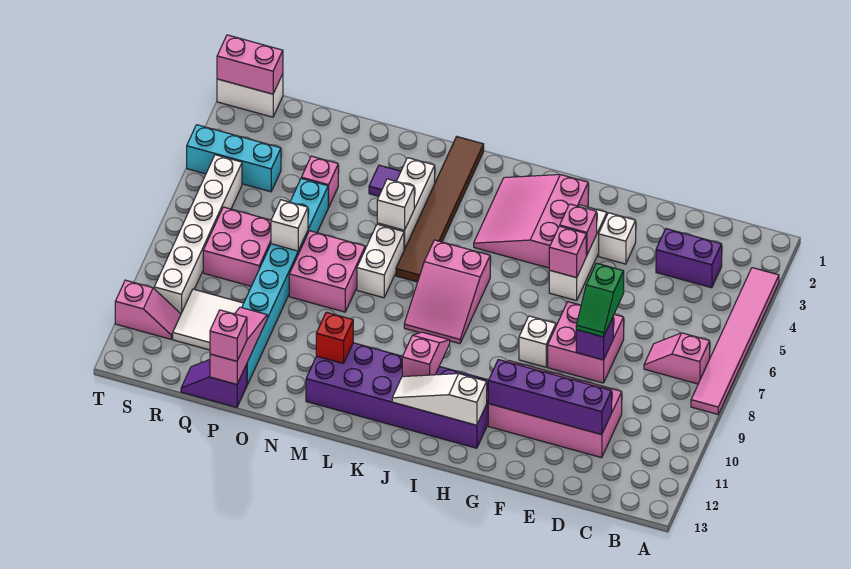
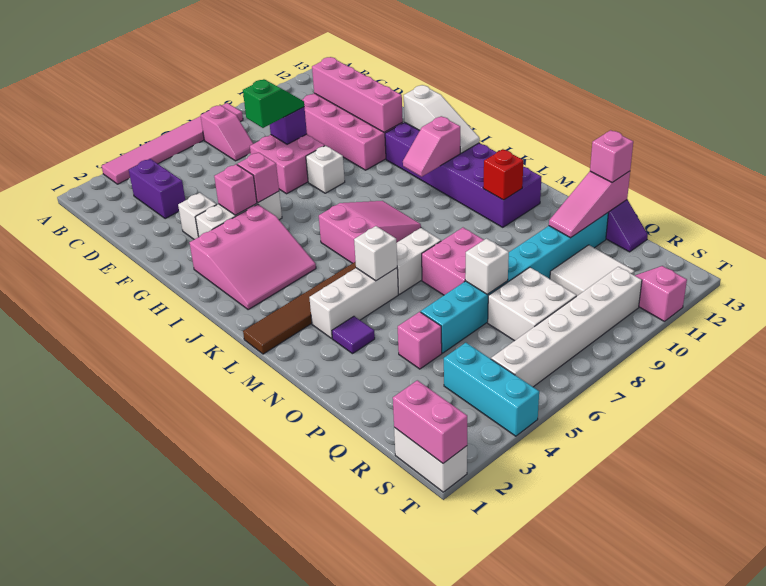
purple brick D11:G11 level 2 -> pink brick D11:G11 level 2
pink brick Q7:R8 level 1 -> white brick Q7:R8 level 1

